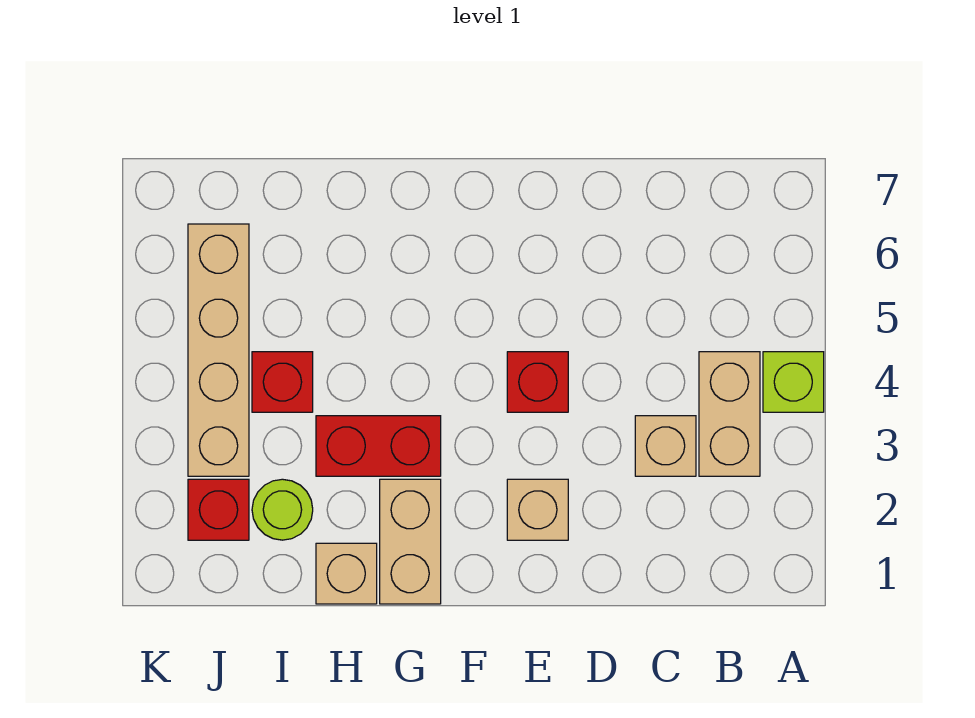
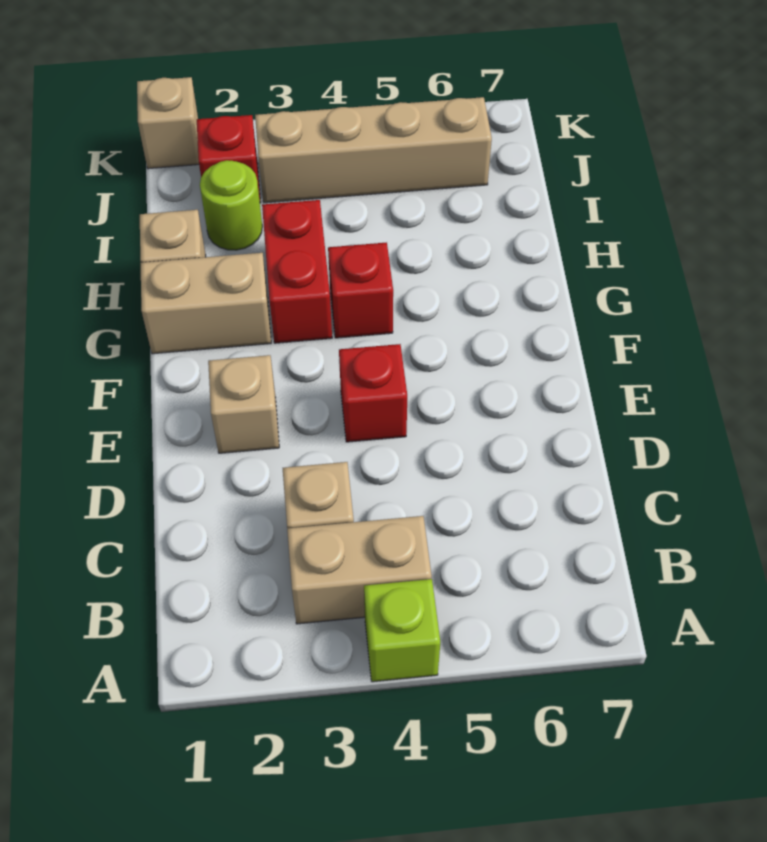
red brick I4 level 1 -> red brick G4 level 1
none -> tan brick K1 level 1

